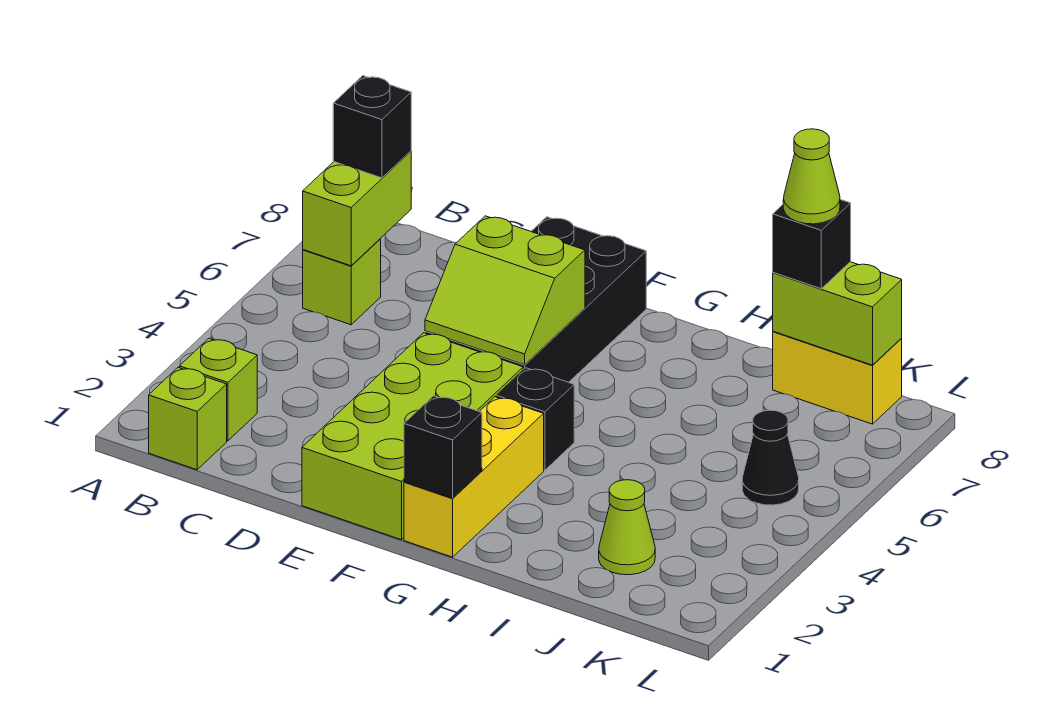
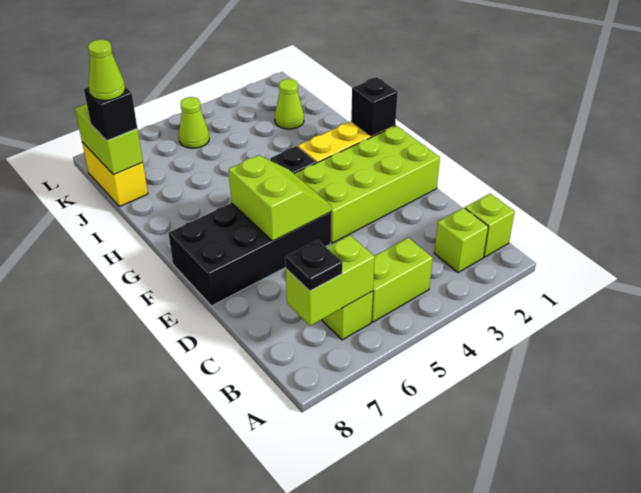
none -> lime brick B4:B5 level 1
black brick B7 level 3 -> black plate B7 level 3
black cone K5 level 1 -> lime cone K5 level 1

